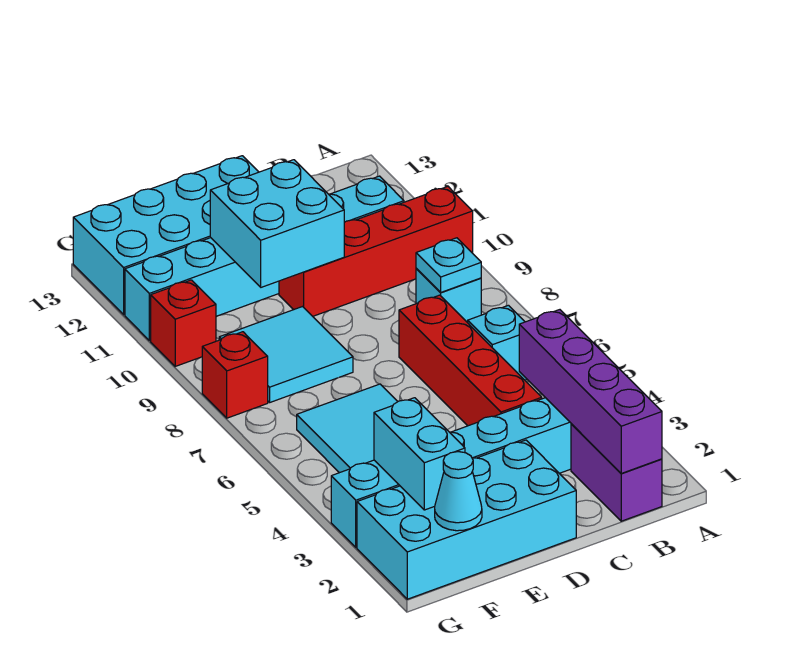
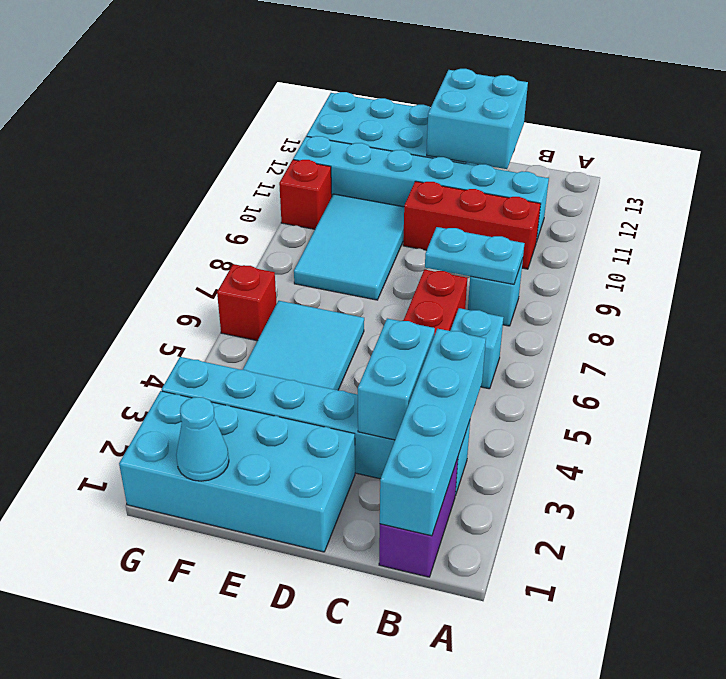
red brick A10:D10 level 1 -> red brick B10:D10 level 1
purple brick B1:B4 level 2 -> cyan brick B1:B4 level 2
cyan plate B8 level 2 -> cyan plate B8:C8 level 2
cyan brick D10:E11 level 2 -> cyan brick C12:D13 level 2
cyan tile E8:F9 level 1 -> cyan tile E8:F10 level 1
cyan brick F2:F3 level 2 -> cyan brick C3:C4 level 2
red brick G8 level 1 -> red brick G6 level 1

